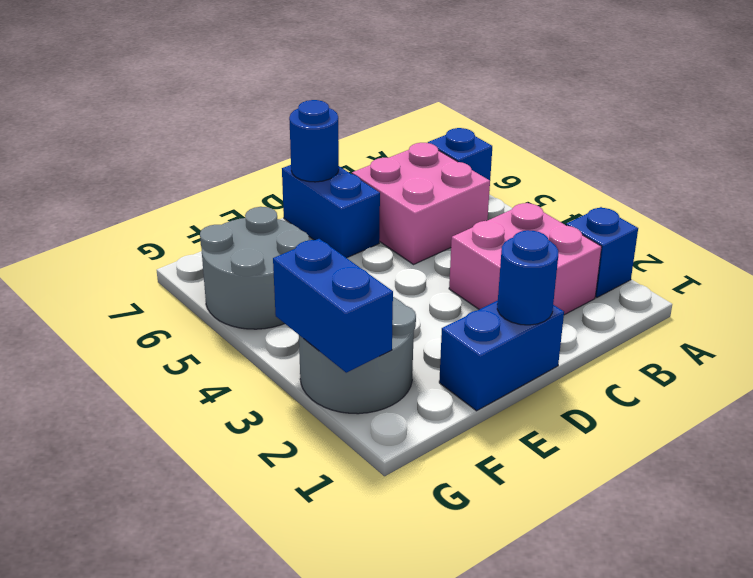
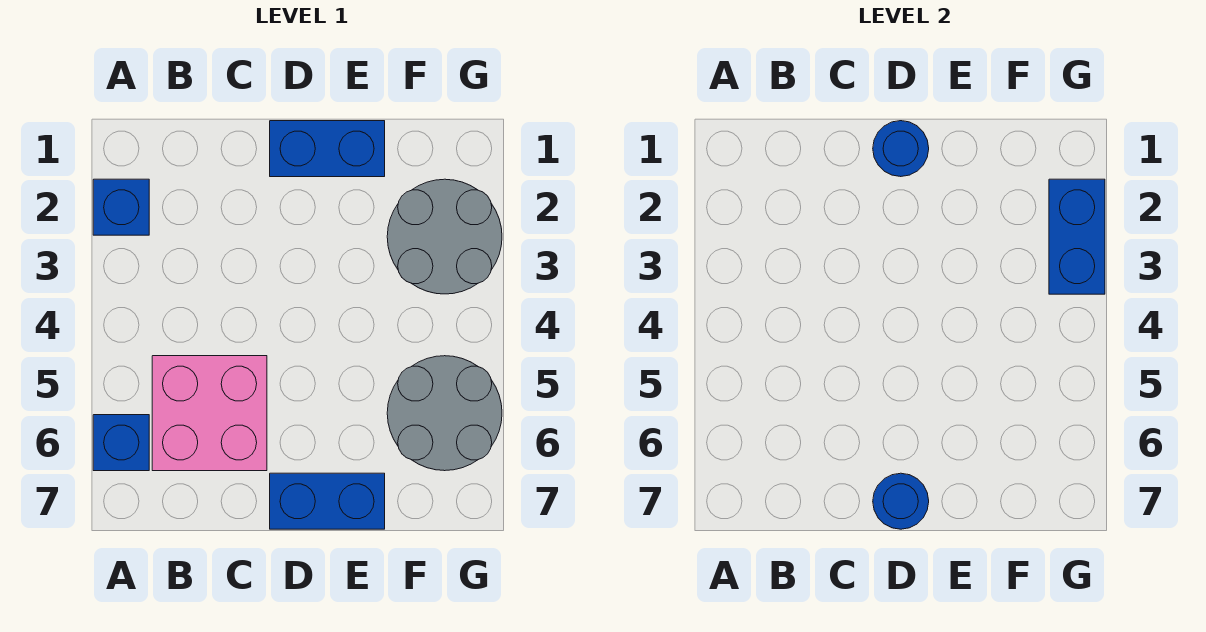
pink brick B2:C3 level 1 -> none
blue brick D6:D7 level 1 -> blue brick D7:E7 level 1

